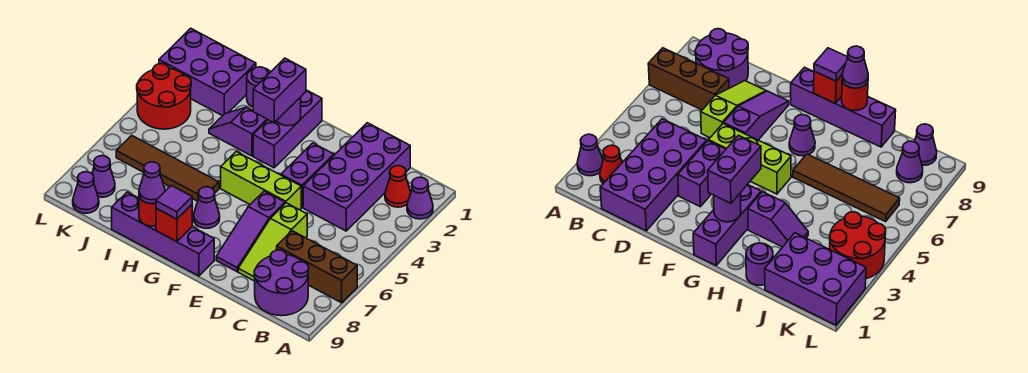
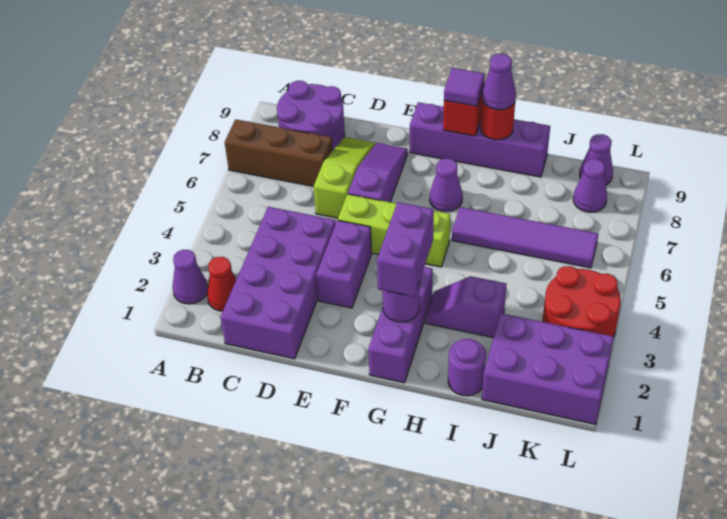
purple slope H3:I3 level 1 top H -> purple slope H3:I3 level 1 top I
brown tile H6:K6 level 1 -> purple tile H6:K6 level 1

